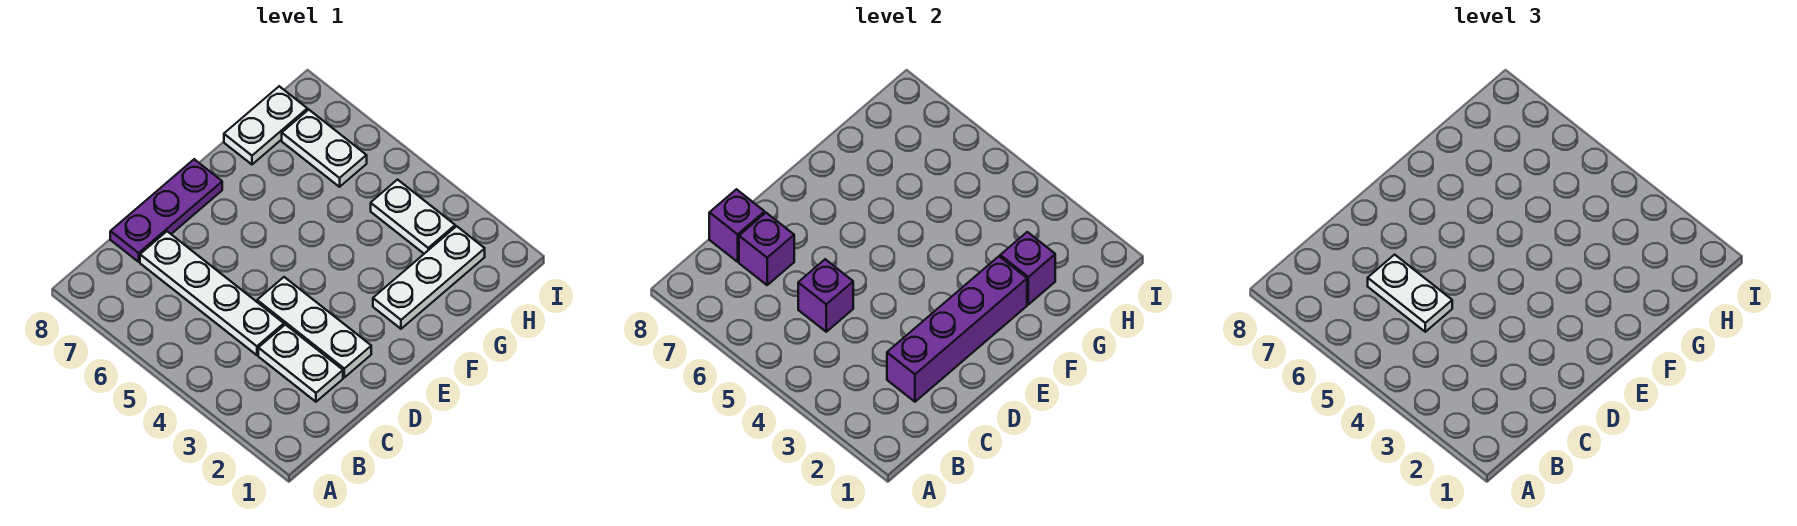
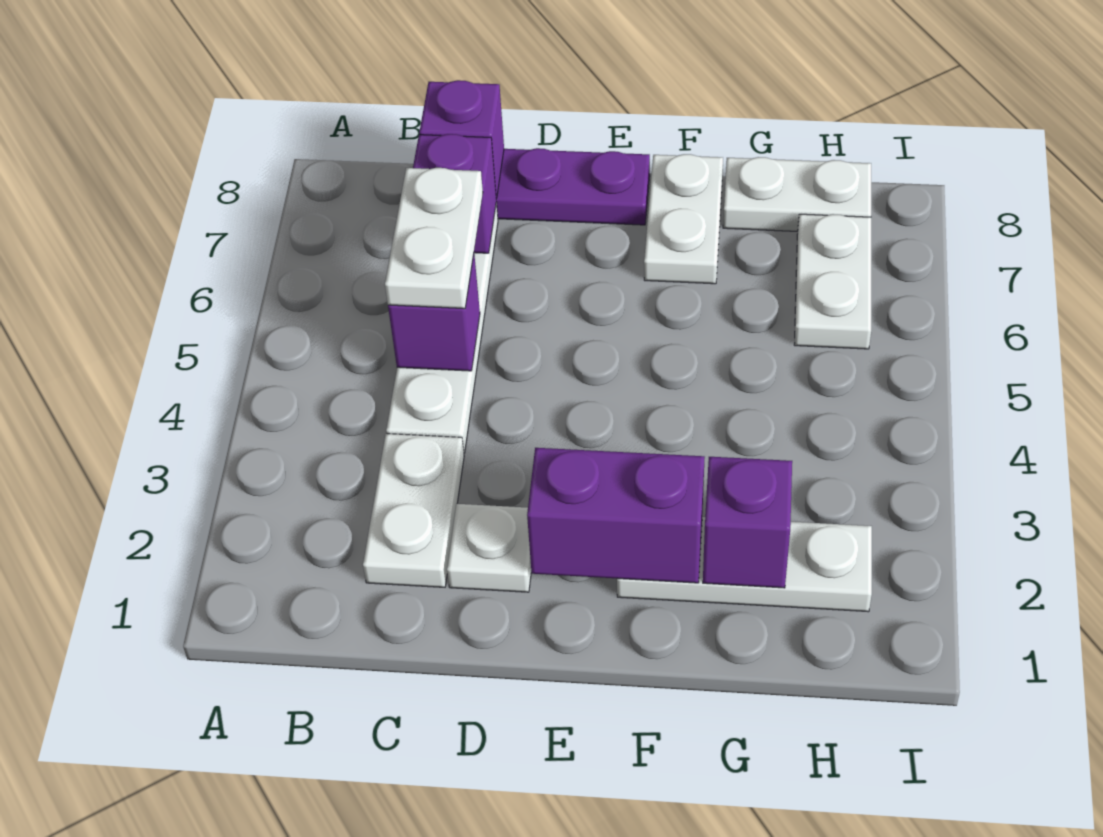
purple brick C2:F2 level 2 -> purple brick E2:F2 level 2
white plate D2:D4 level 1 -> white plate D2 level 1
white plate H3:H4 level 1 -> white plate F7:F8 level 1

